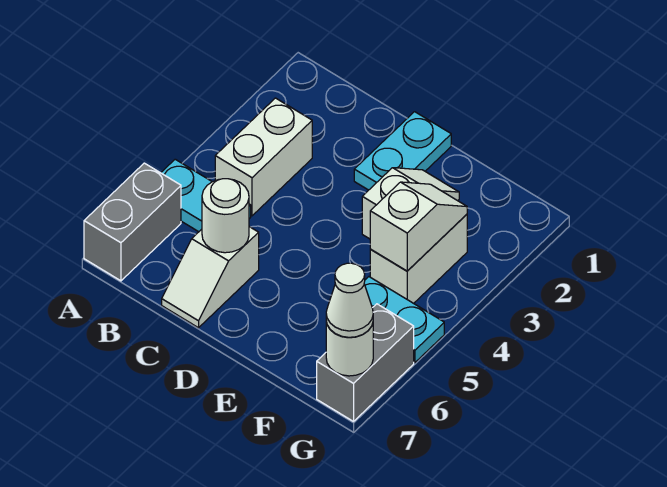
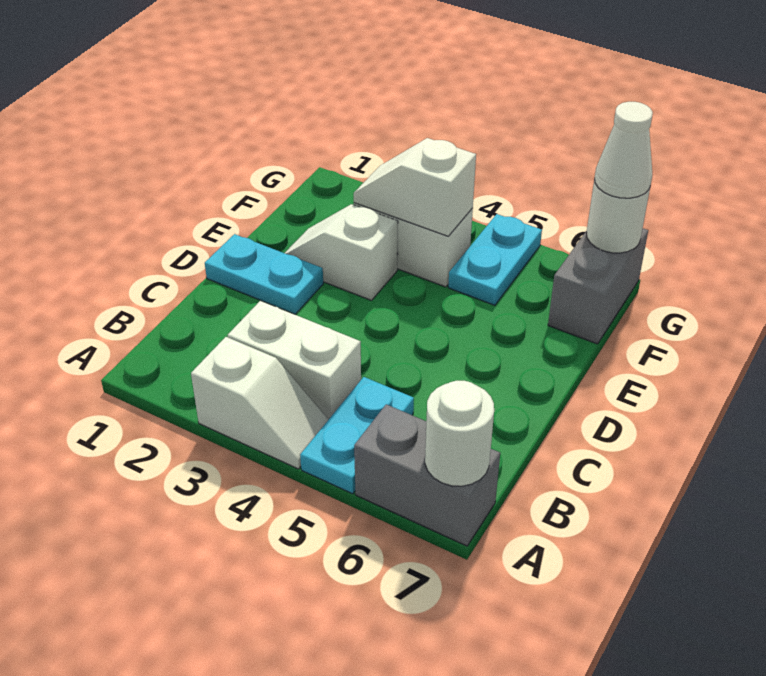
white slope C6:C7 level 1 top 6 -> white slope A3:A4 level 1 top 3
white round brick C6 level 2 -> white round brick A7 level 2
grey brick G6:G7 level 1 -> grey brick F7:G7 level 1

